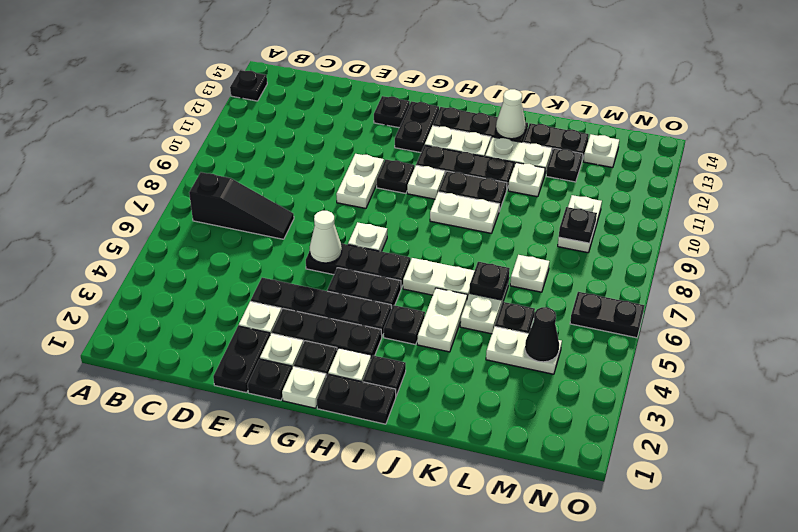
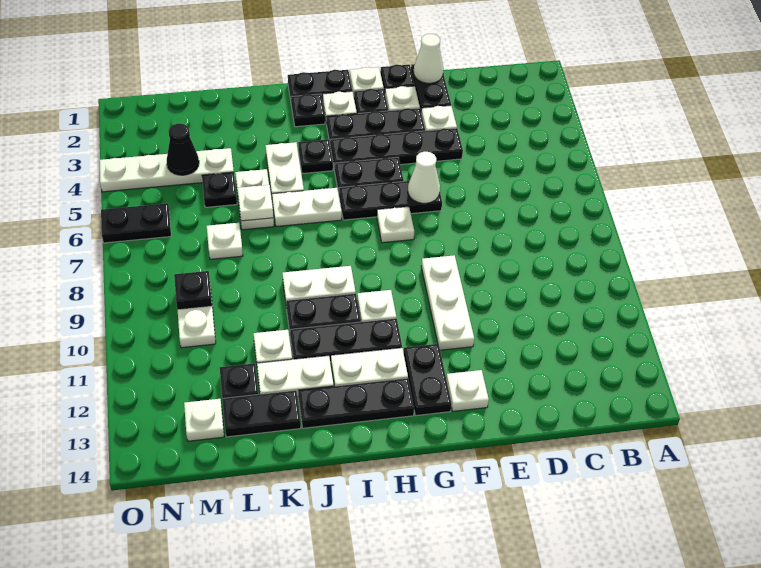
black plate A13 level 1 -> none
black slope B7:D7 level 1 top B -> none
white plate F9:F10 level 1 -> white plate F9:F11 level 1
black plate F13 level 1 -> white plate F13 level 1
black plate G10 level 1 -> none
white cone J13 level 2 -> white cone E1 level 2
black plate K6 level 2 -> white plate K6 level 2
white plate L4:M4 level 1 -> white plate L4:O4 level 1

